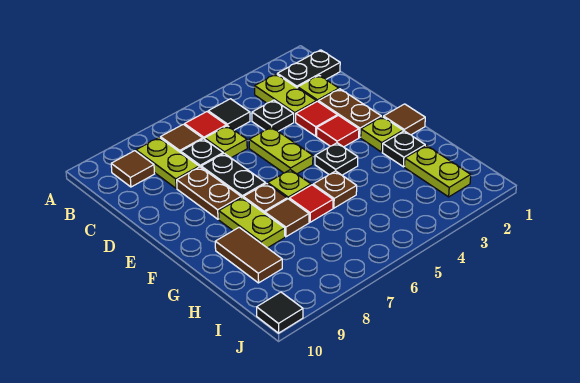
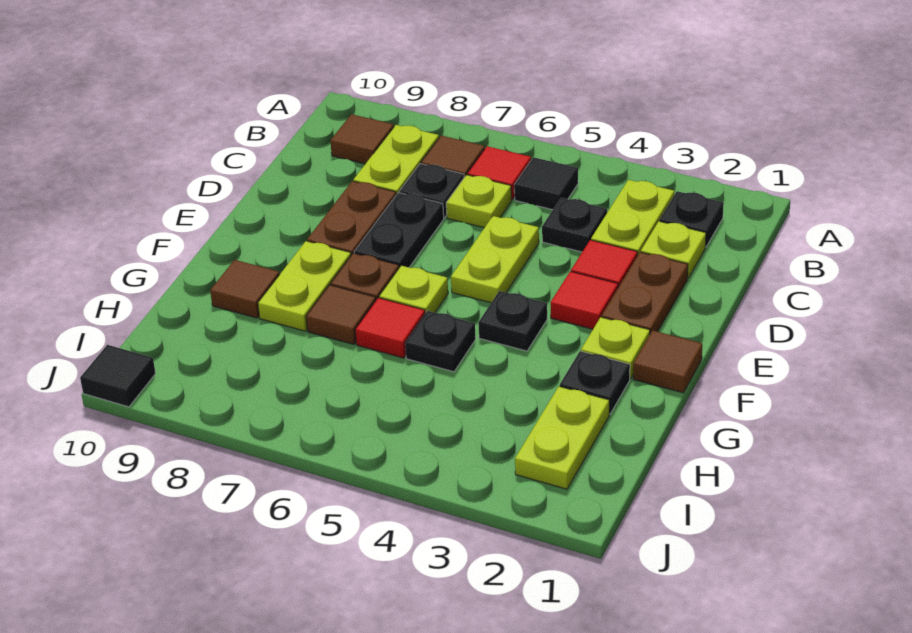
black plate B1:B2 level 1 -> black plate B2 level 1
brown plate G5 level 1 -> black plate G5 level 1
brown tile G9:H9 level 1 -> brown tile G9 level 1

